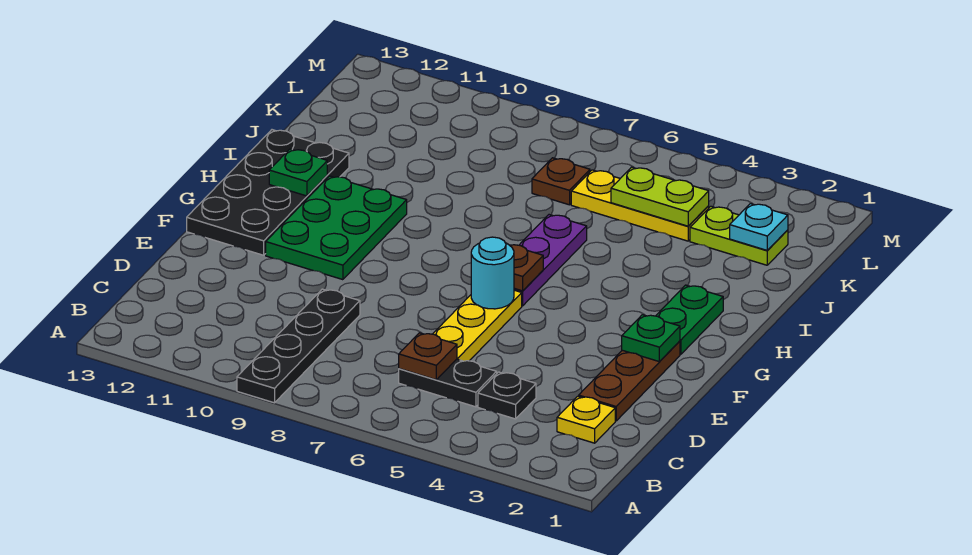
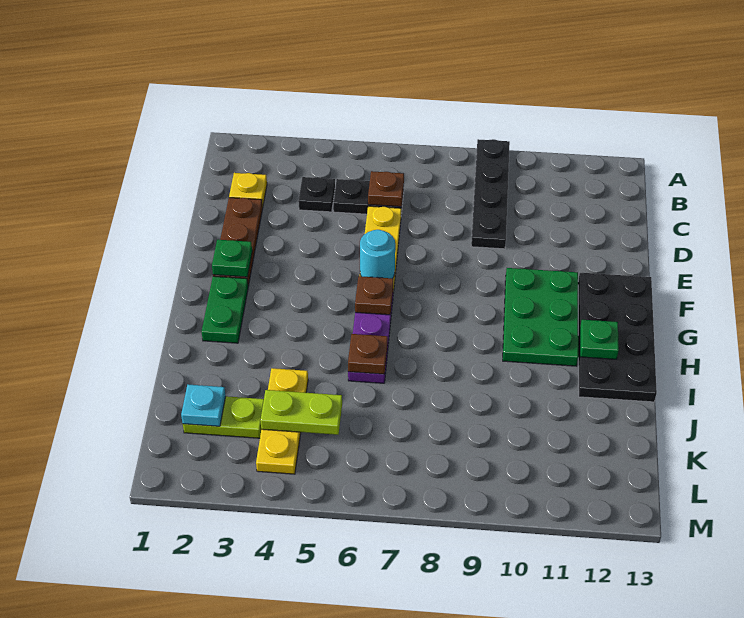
yellow plate K4:K6 level 1 -> yellow plate J4:L4 level 1
brown plate K7 level 1 -> brown plate I6 level 2

